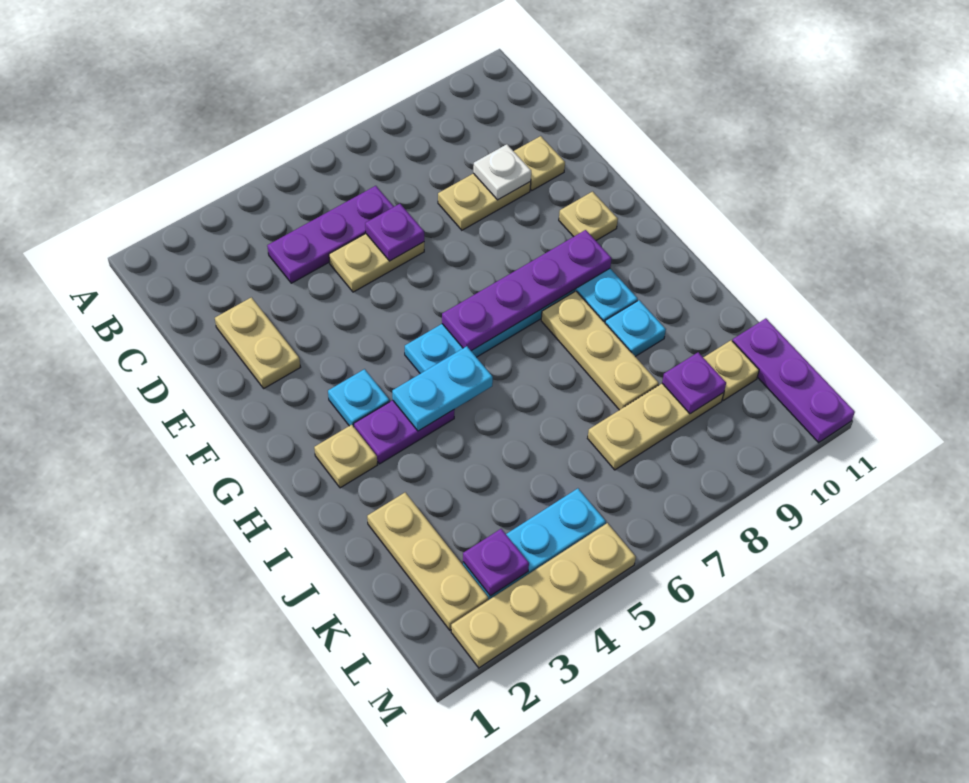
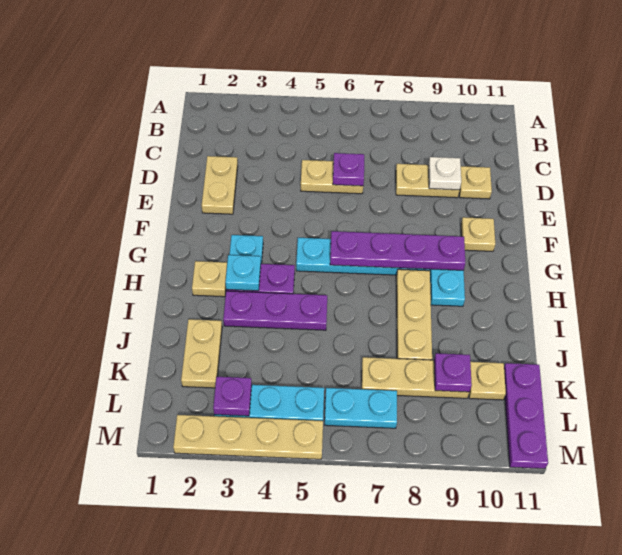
purple plate C4:C6 level 1 -> purple plate I3:I5 level 1
cyan plate H4:H5 level 2 -> cyan plate L6:L7 level 1
cyan plate I9 level 1 -> cyan plate H3 level 2
tan plate J2:L2 level 1 -> tan plate J2:K2 level 1

